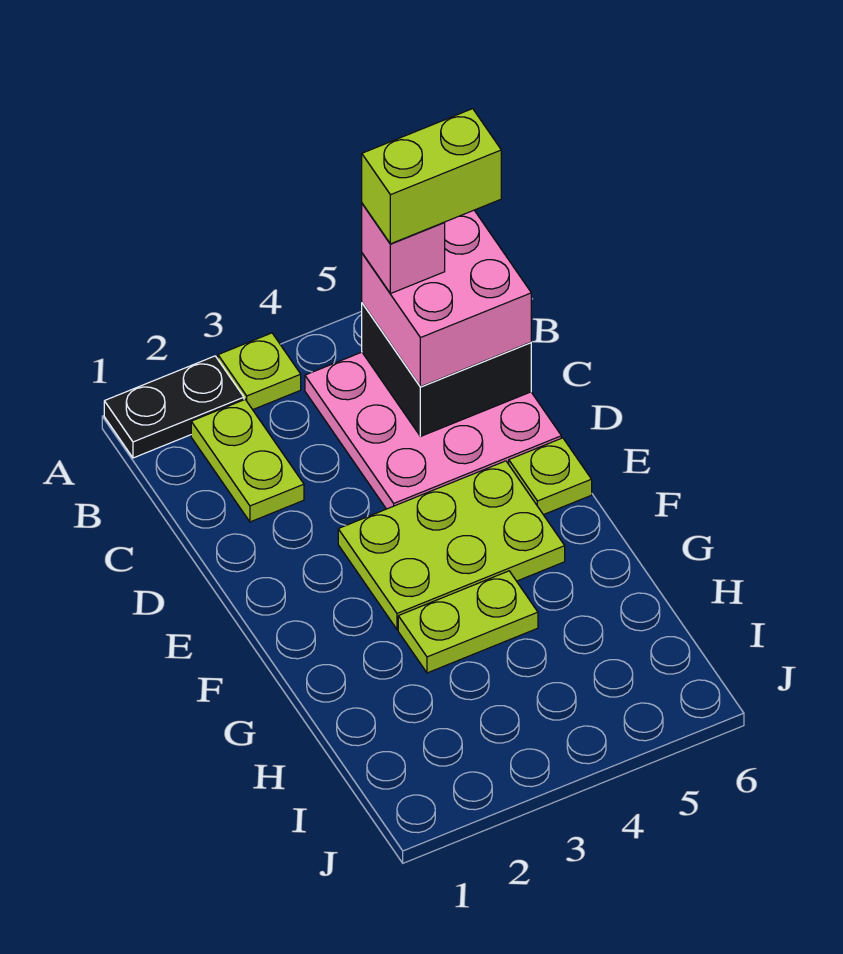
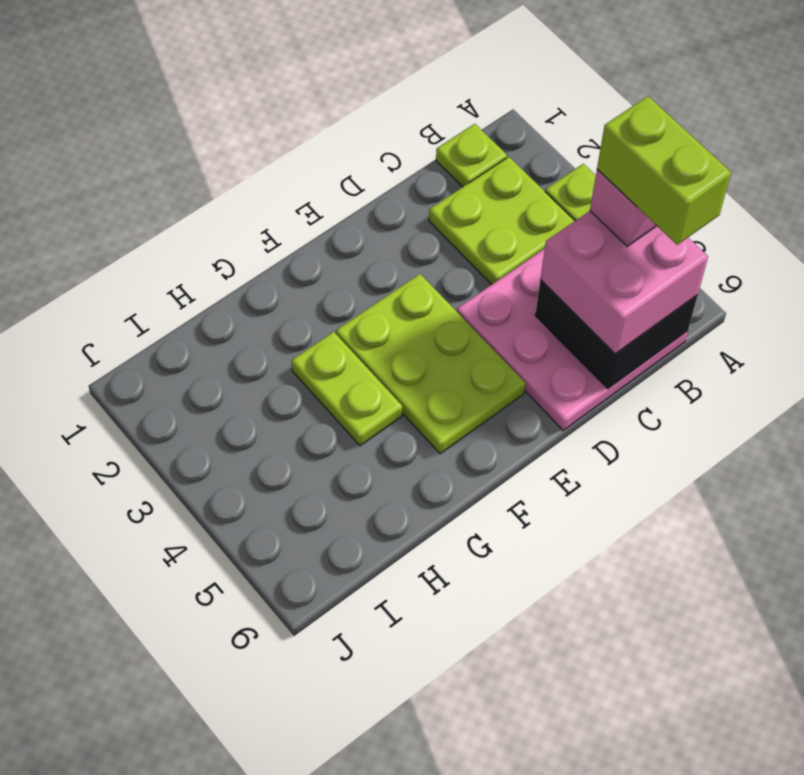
black plate A1:A2 level 1 -> none
lime plate B2:C2 level 1 -> lime plate B2:C3 level 1
lime plate E6 level 1 -> lime plate B1 level 1

